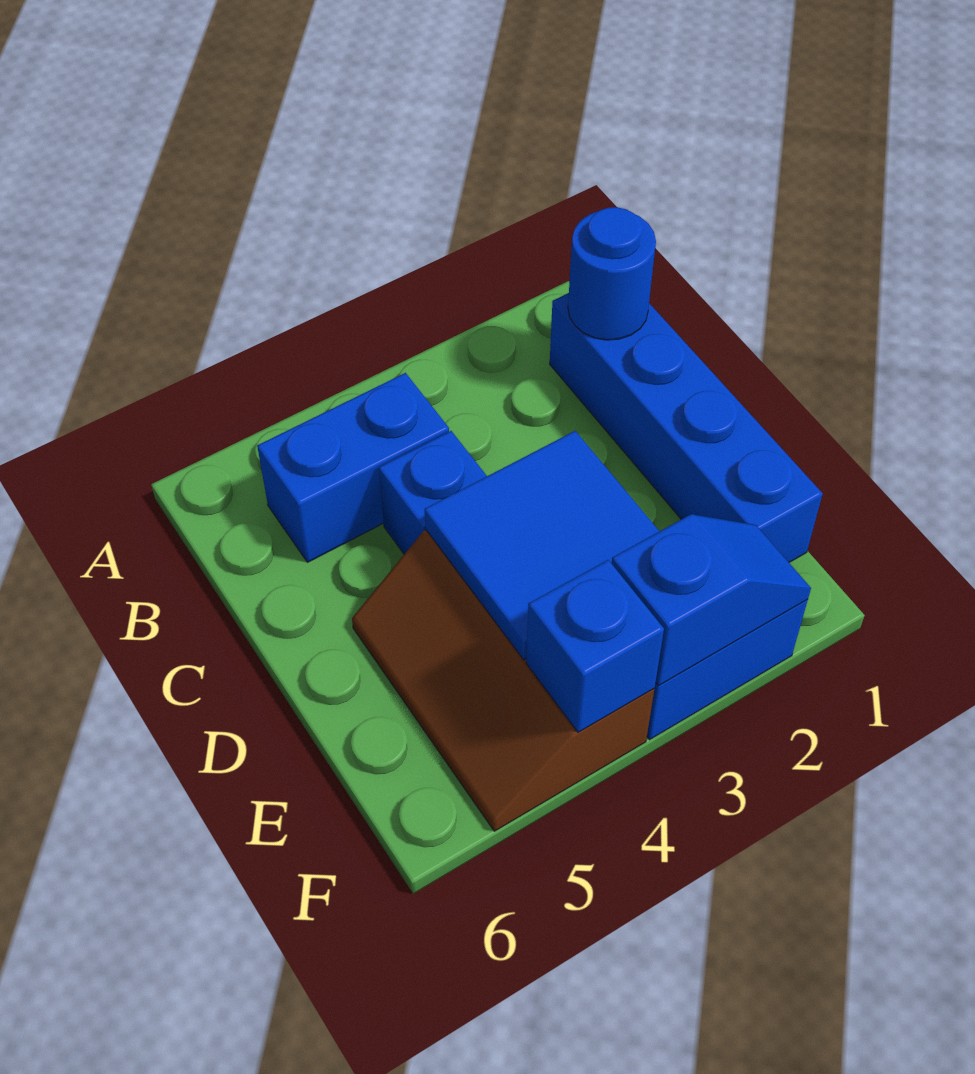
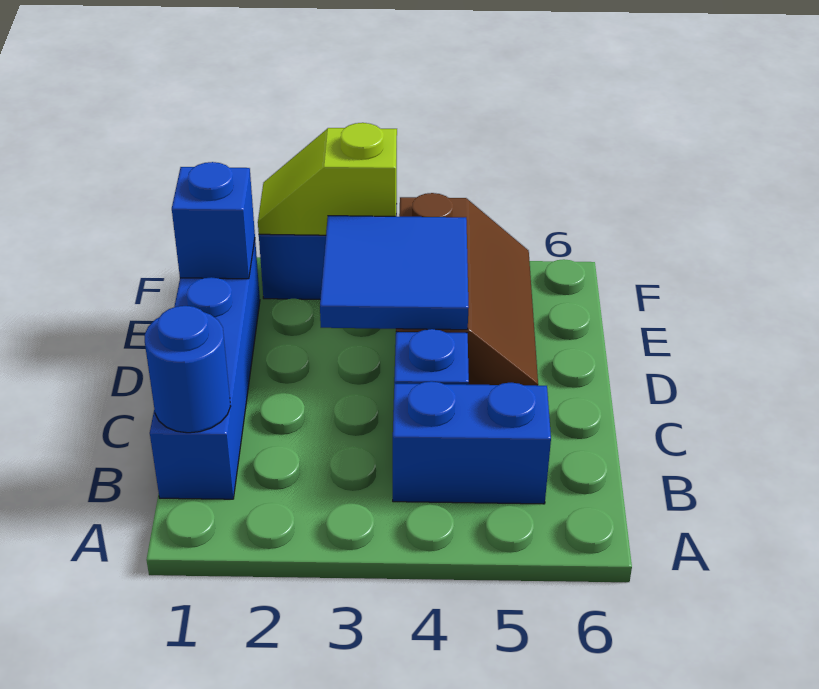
blue slope F2:F3 level 2 top 3 -> lime slope F2:F3 level 2 top 3
blue brick F4 level 2 -> blue brick E1 level 2

